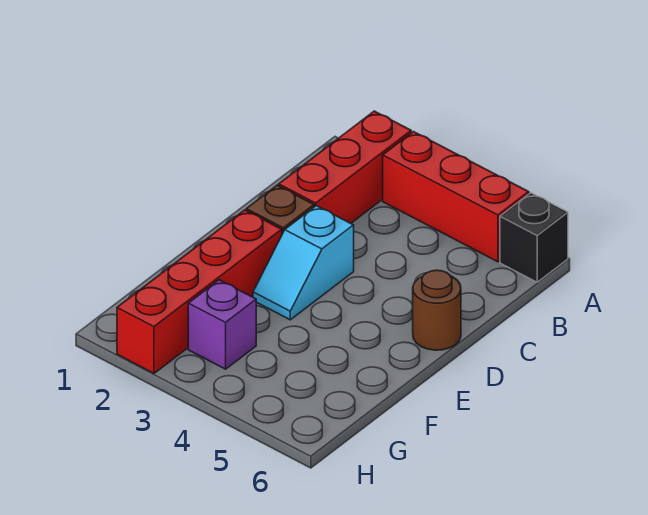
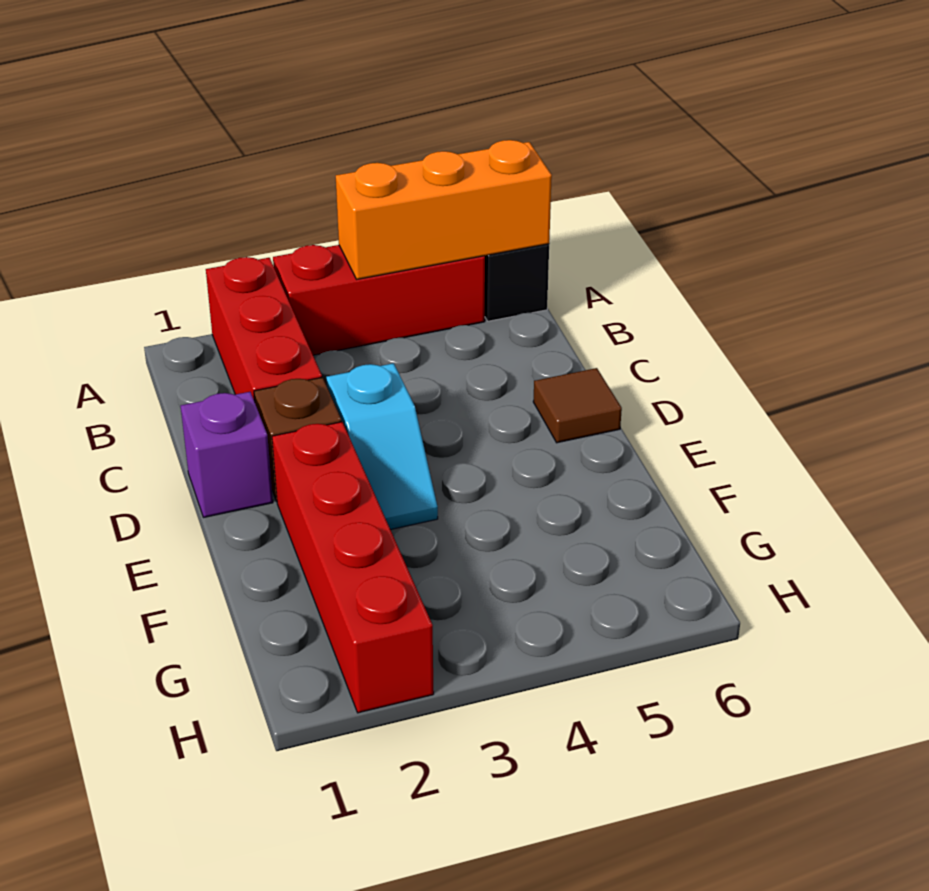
none -> orange brick A4:A6 level 2
brown round brick D6 level 1 -> brown tile D6 level 1
purple brick G3 level 1 -> purple brick D1 level 1

